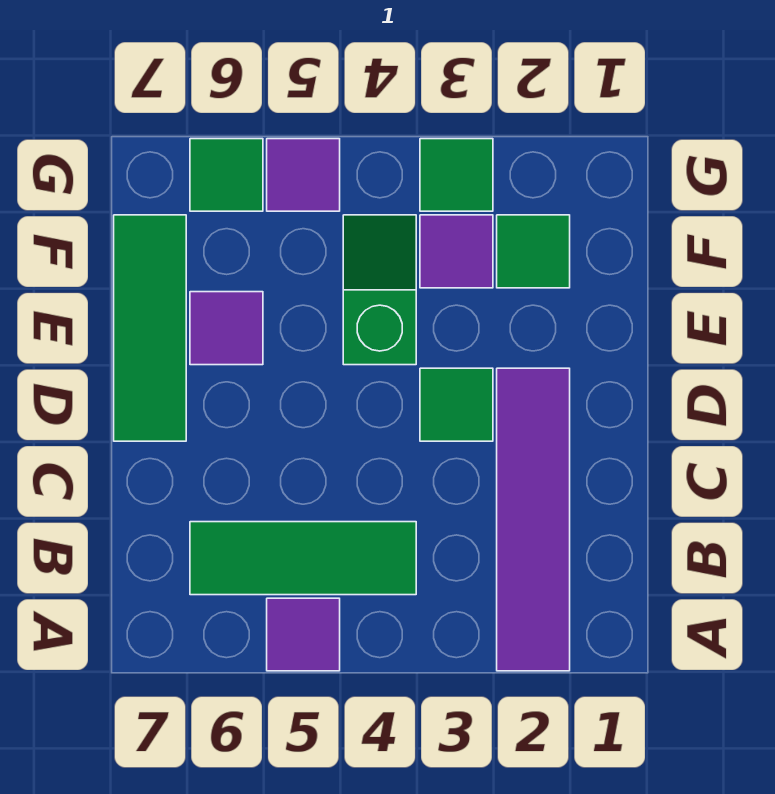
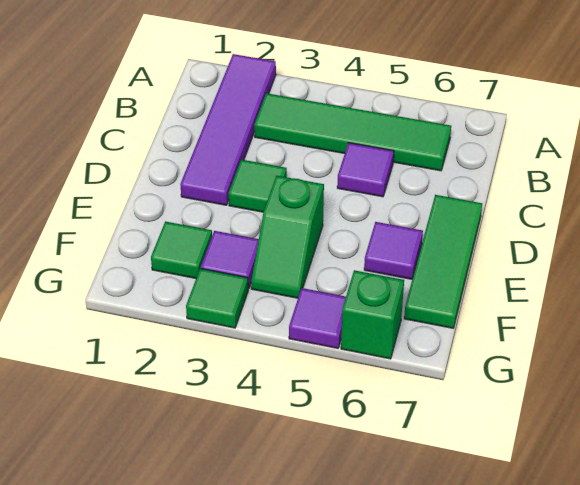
purple tile A5 level 1 -> purple tile C5 level 1
green tile B4:B6 level 1 -> green tile B3:B6 level 1
green tile G6 level 1 -> green brick G6 level 1

